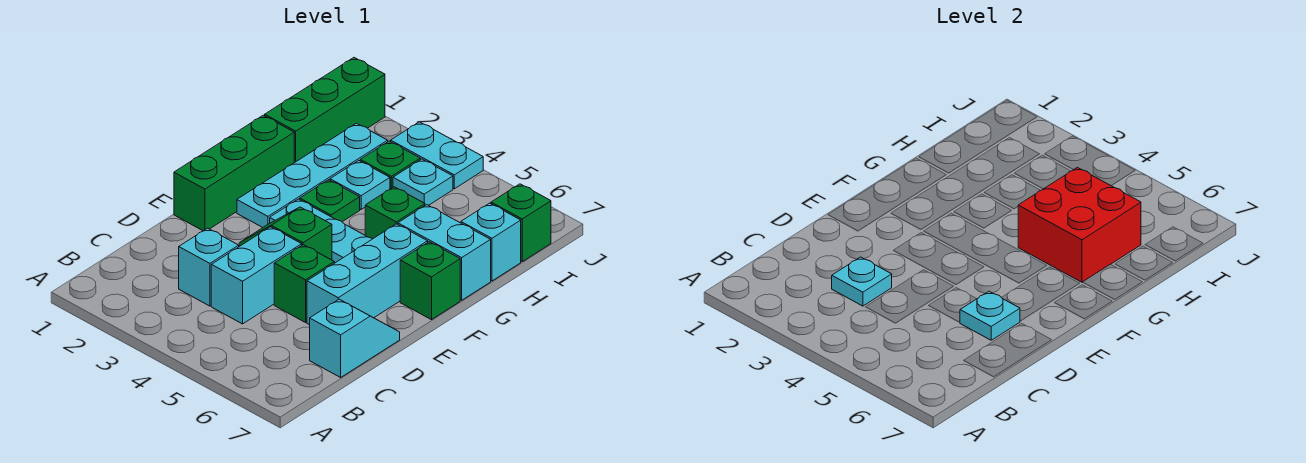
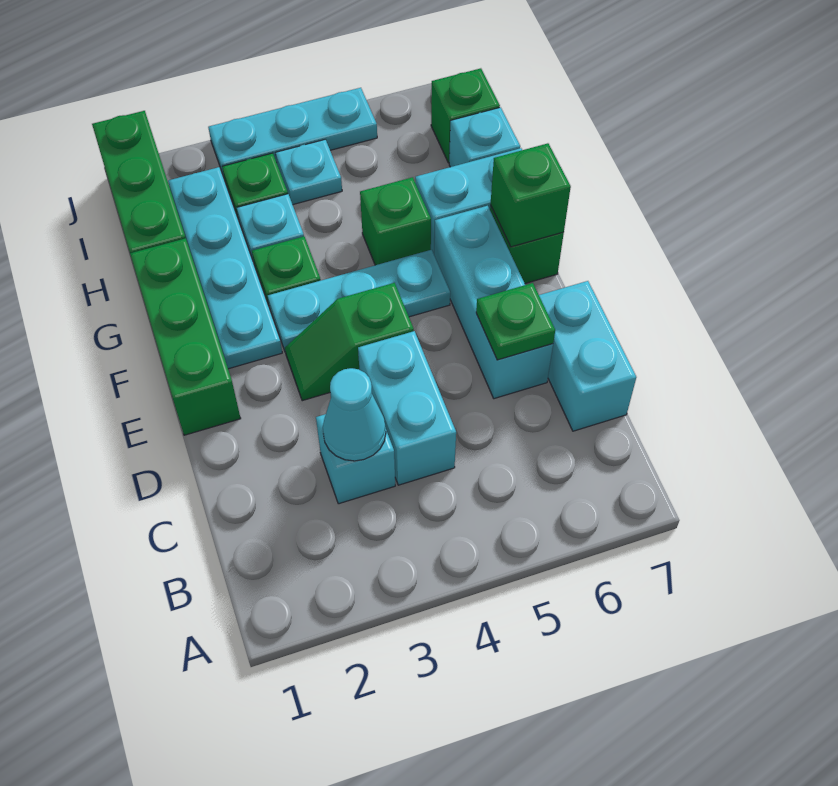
cyan plate C3 level 2 -> cyan cone C3 level 2
cyan slope C7:D7 level 1 top C -> cyan brick C7:D7 level 1
green brick D5 level 1 -> green brick F7 level 2
cyan plate D6 level 2 -> green plate D6 level 2
red brick G5:H6 level 2 -> none
cyan plate J3:J4 level 1 -> cyan plate J3:J5 level 1

